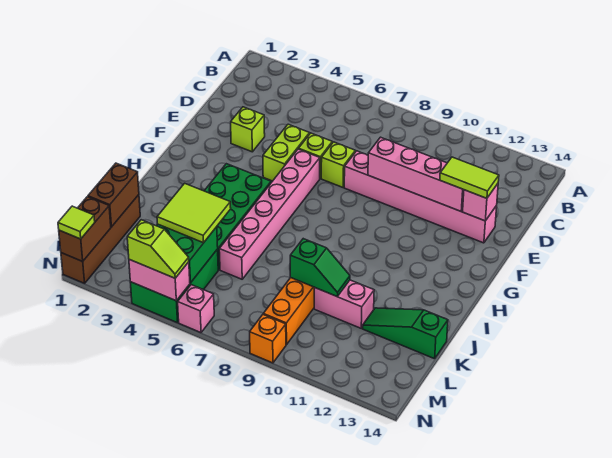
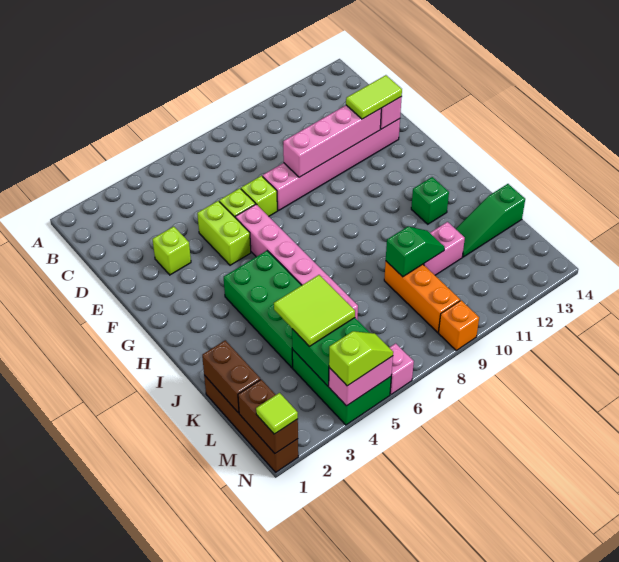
none -> green brick I12 level 1

